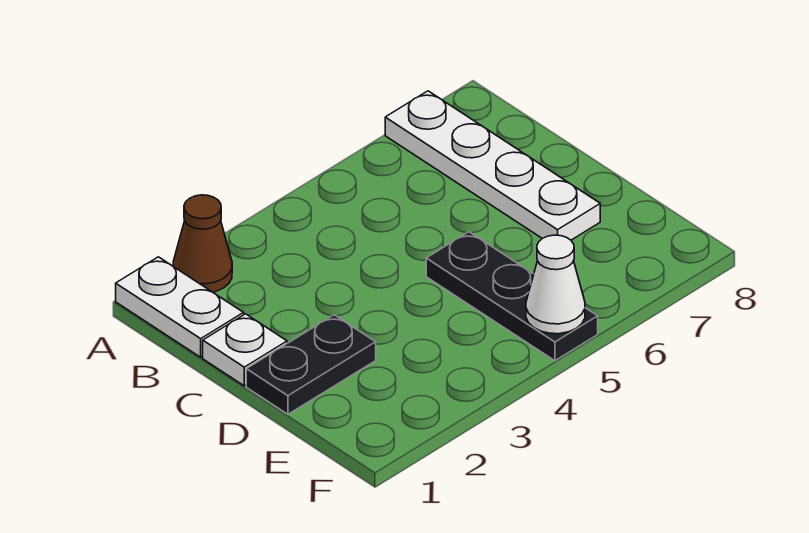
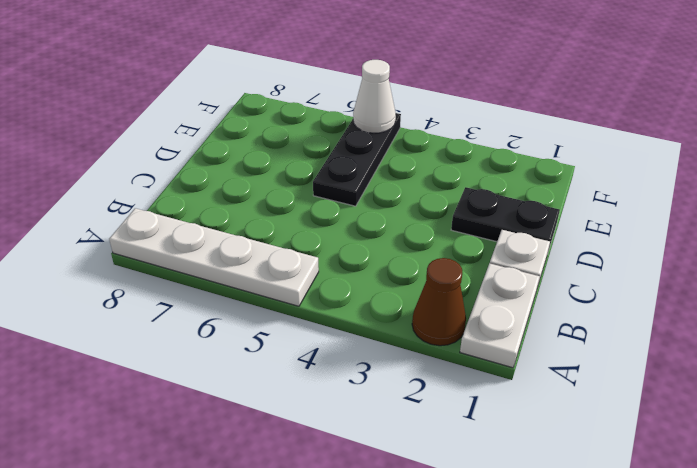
white plate A7:D7 level 1 -> white plate A5:A8 level 1

